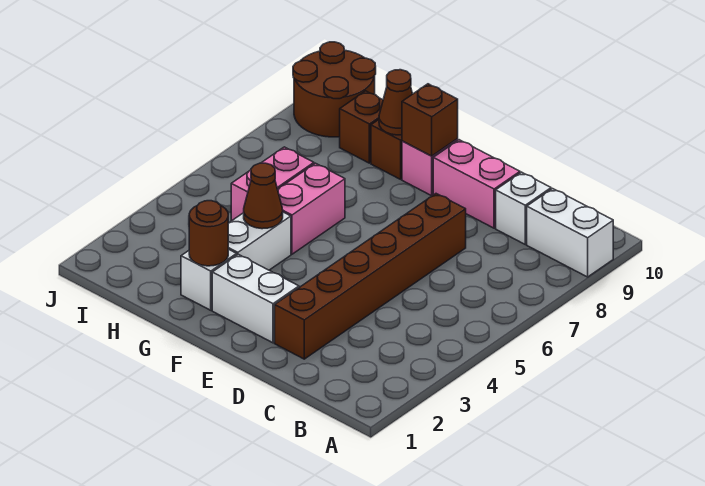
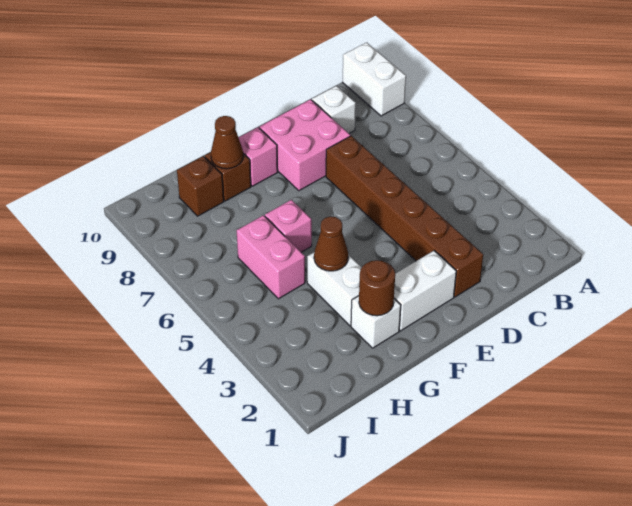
white brick A9:B9 level 1 -> white brick A9:A10 level 1
pink brick D9:E9 level 1 -> pink brick D8:E9 level 1
brown brick F9 level 2 -> none
pink brick G5:G6 level 1 -> pink brick G6 level 1
brown round brick I9:J10 level 1 -> none

